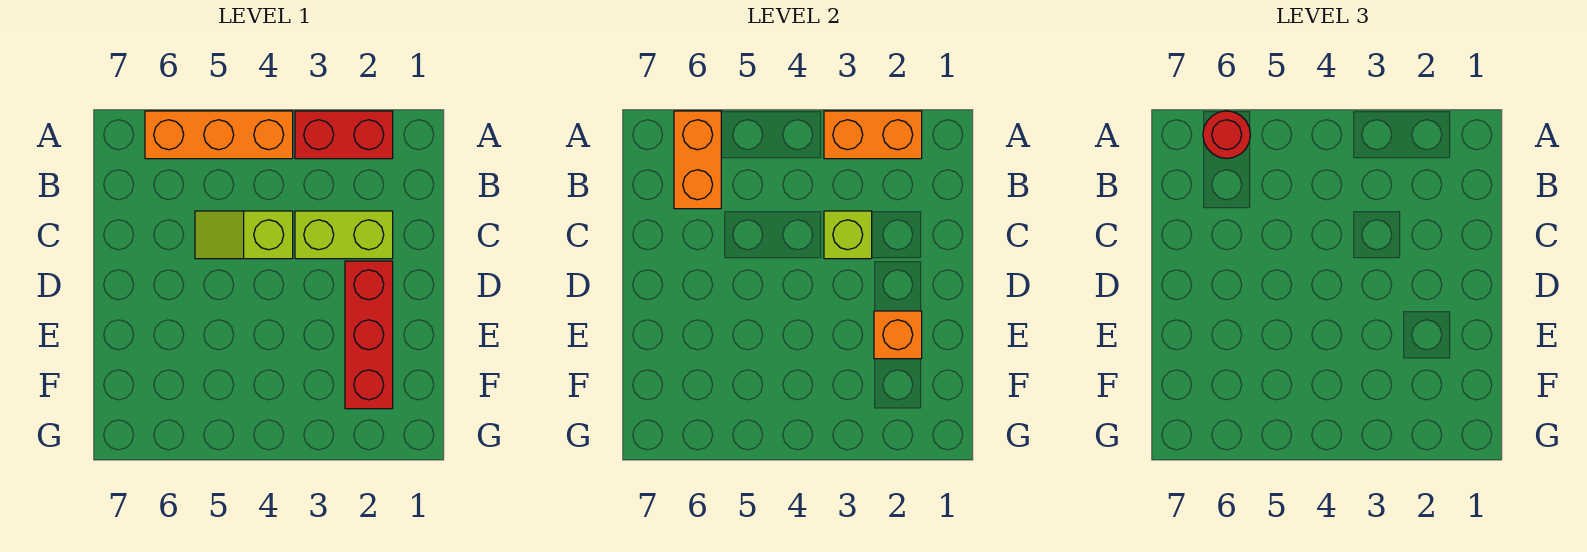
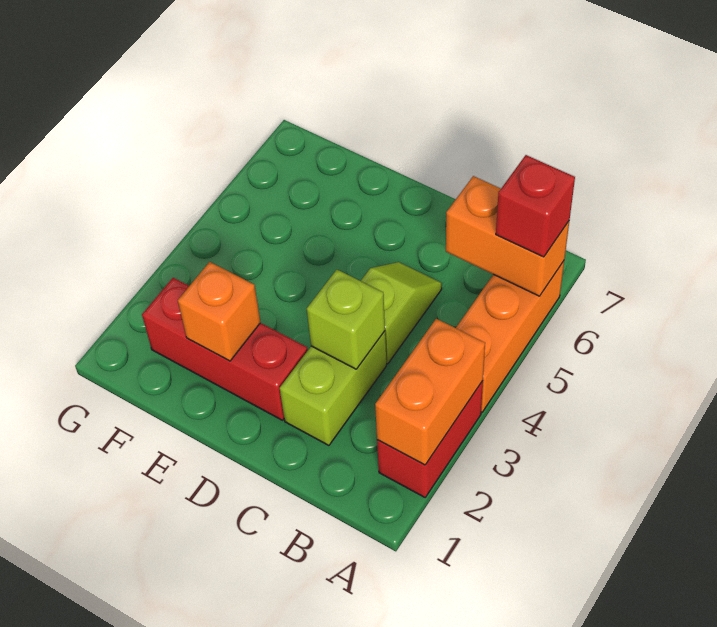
red round brick A6 level 3 -> red brick A6 level 3

